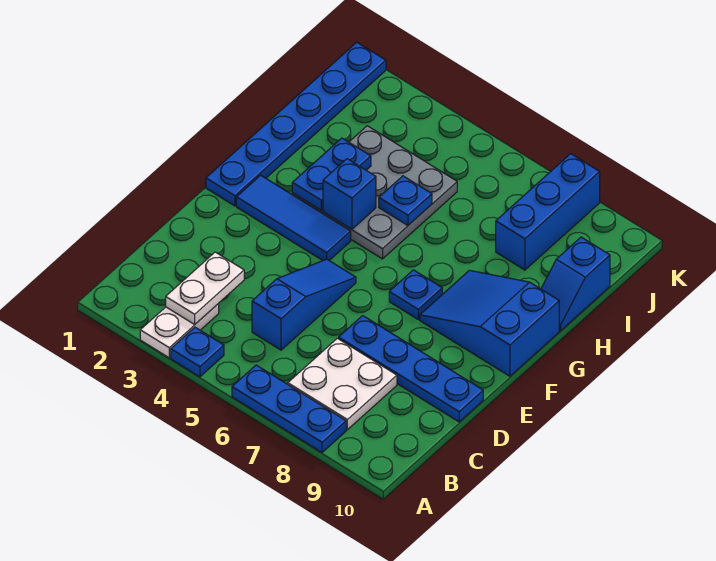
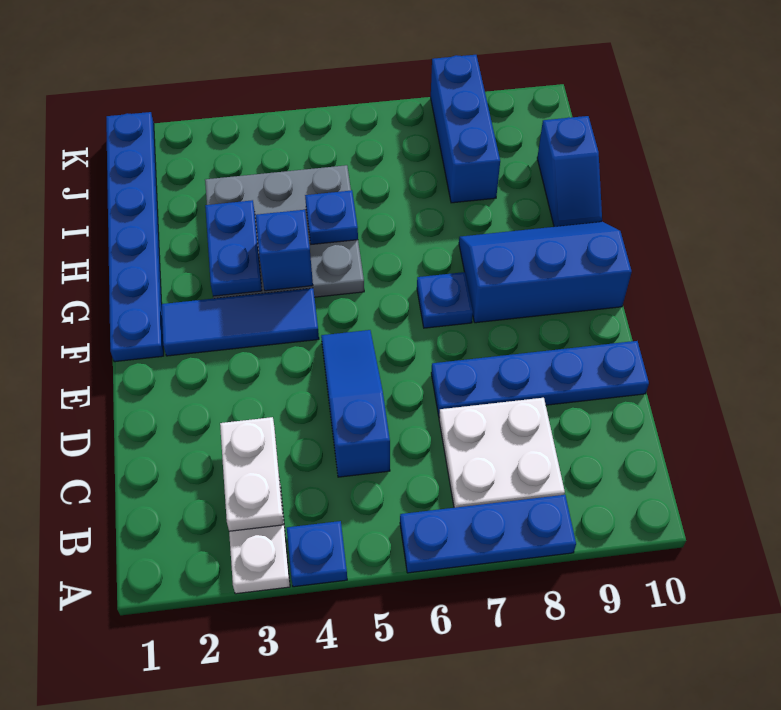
blue slope F8:G10 level 1 top 10 -> blue slope F8:G10 level 1 top F

